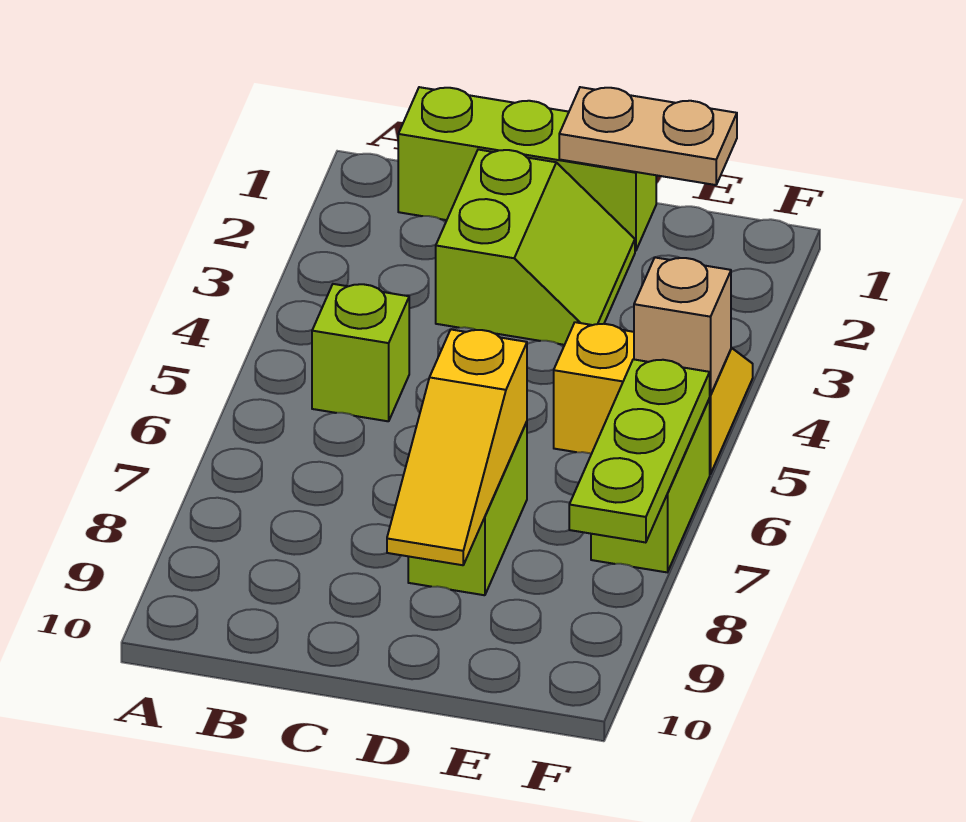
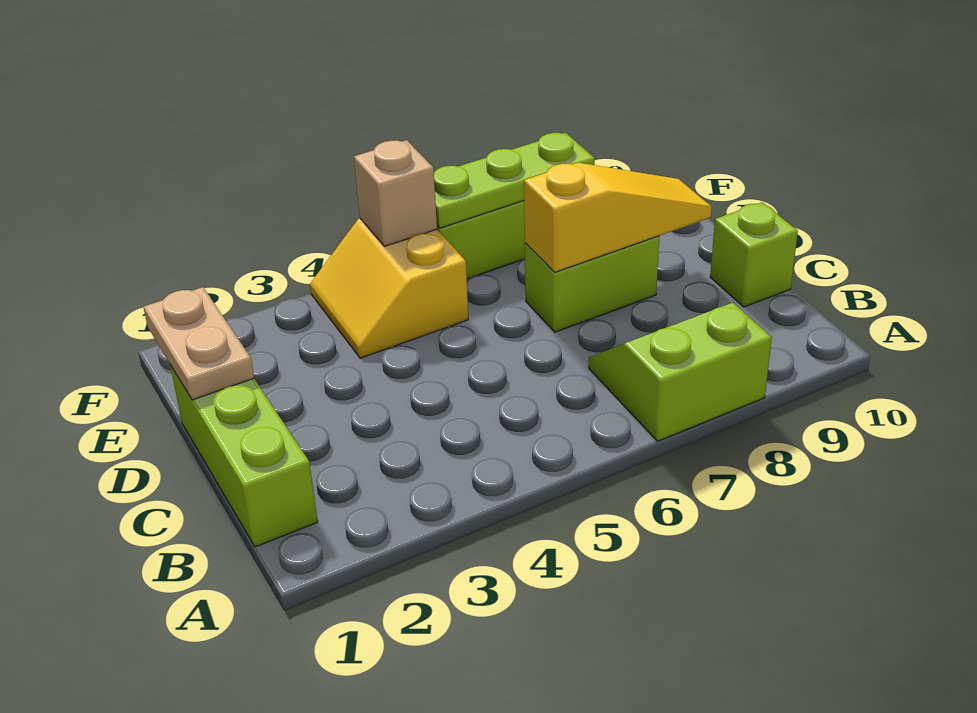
lime brick B5 level 1 -> lime brick C10 level 1
lime slope C2:D3 level 1 top C -> lime slope A7:B8 level 1 top A

